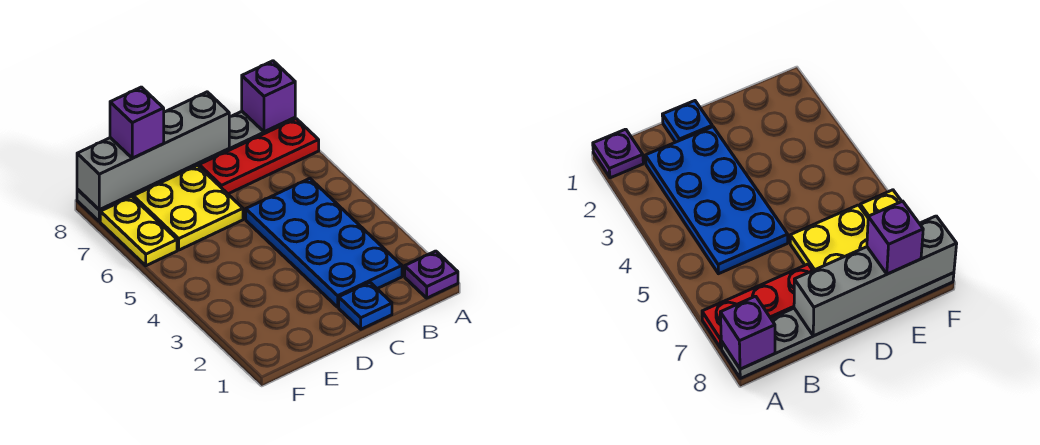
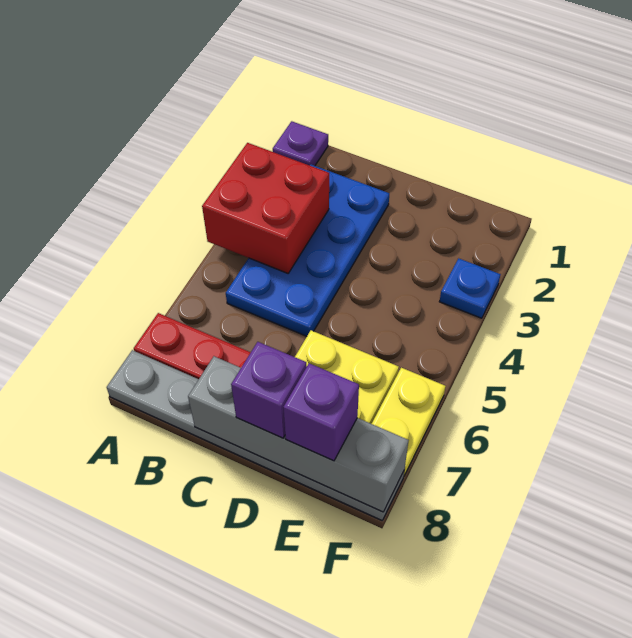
none -> red brick A3:B4 level 2
purple brick A8 level 2 -> purple brick D8 level 3
blue plate C1 level 1 -> blue plate F3 level 1

